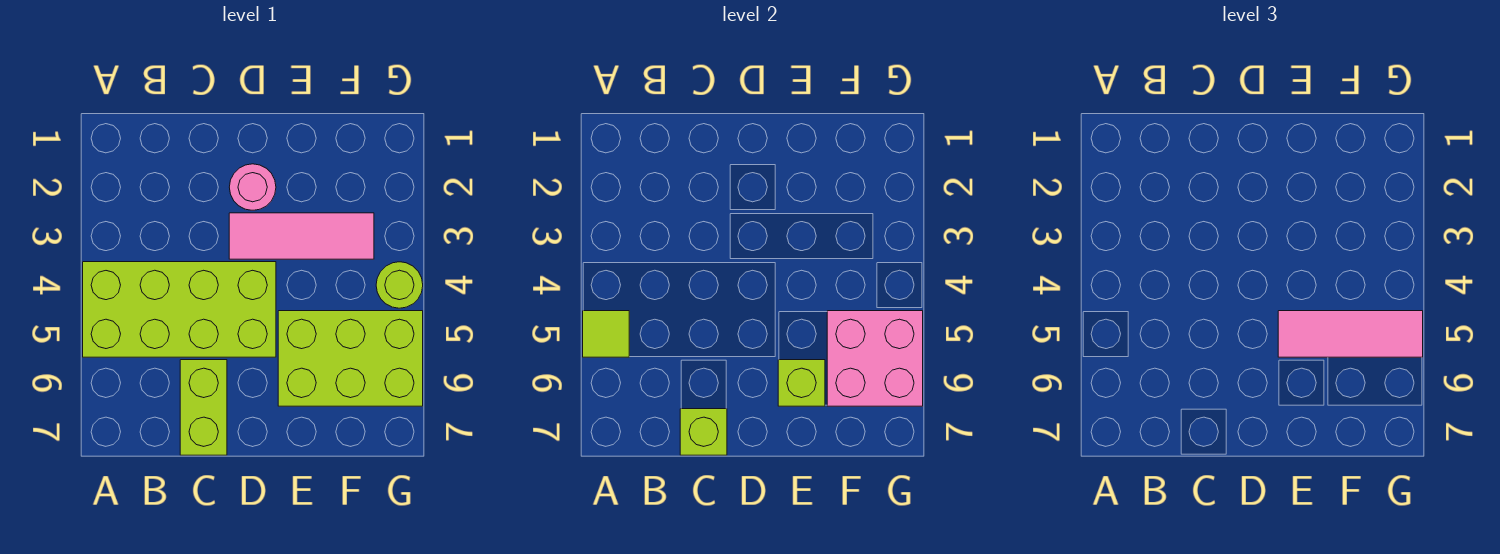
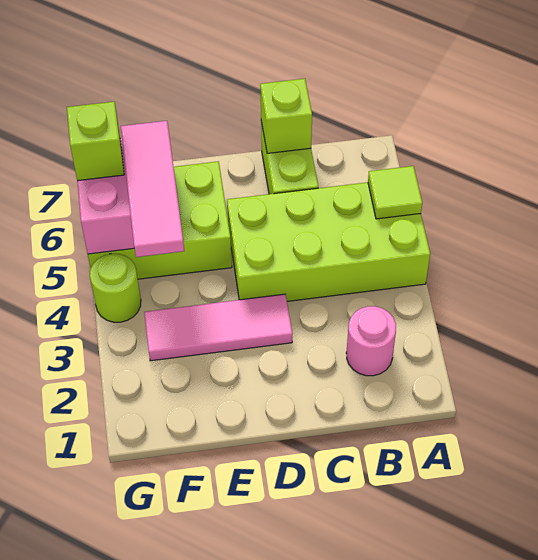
pink round brick D2 level 1 -> pink round brick B2 level 1
pink tile E5:G5 level 3 -> pink tile F4:F6 level 3
lime brick E6 level 2 -> lime brick G6 level 3

